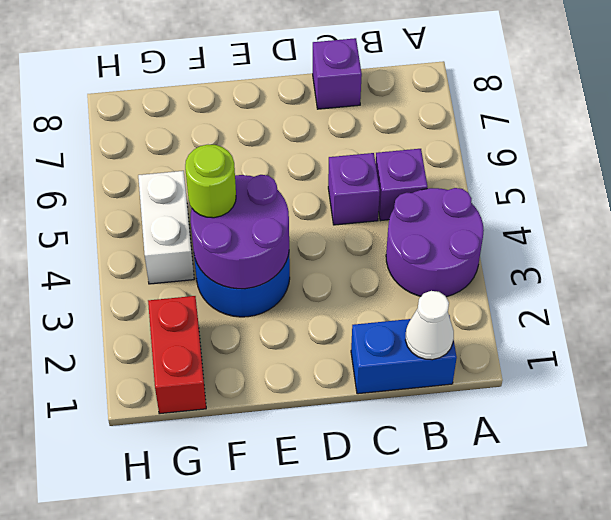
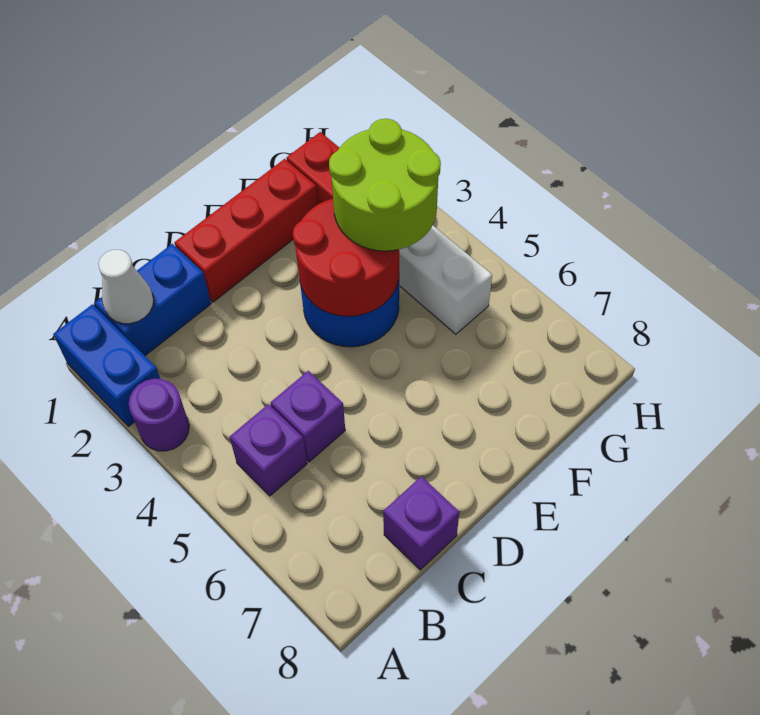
none -> blue brick A1:A2 level 1
purple round brick A3:B4 level 1 -> purple round brick A3 level 1
none -> red brick D1:F1 level 1
purple round brick E3:F4 level 2 -> red round brick E3:F4 level 2
lime round brick F4 level 3 -> lime round brick F3:G4 level 3

